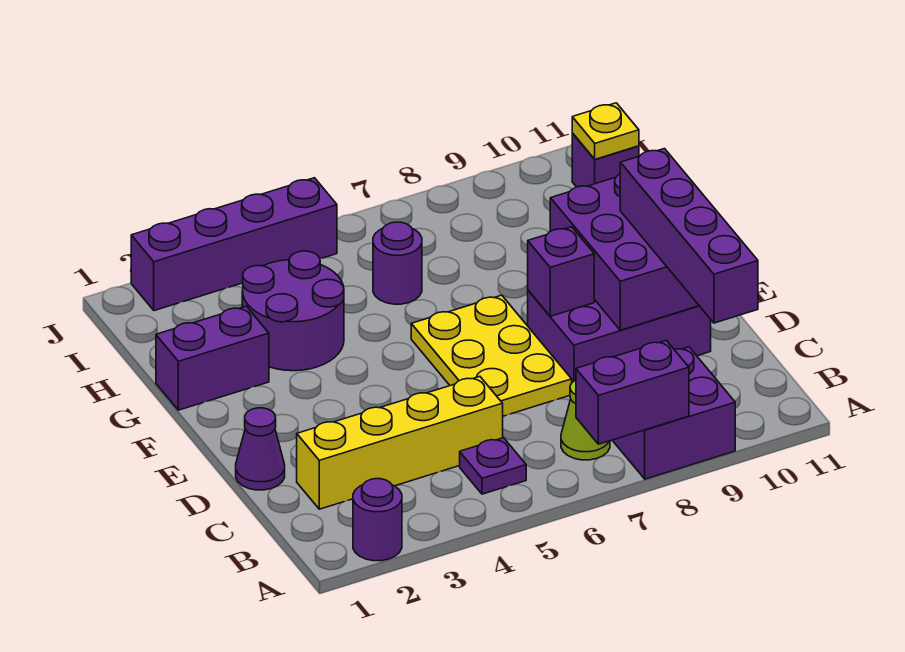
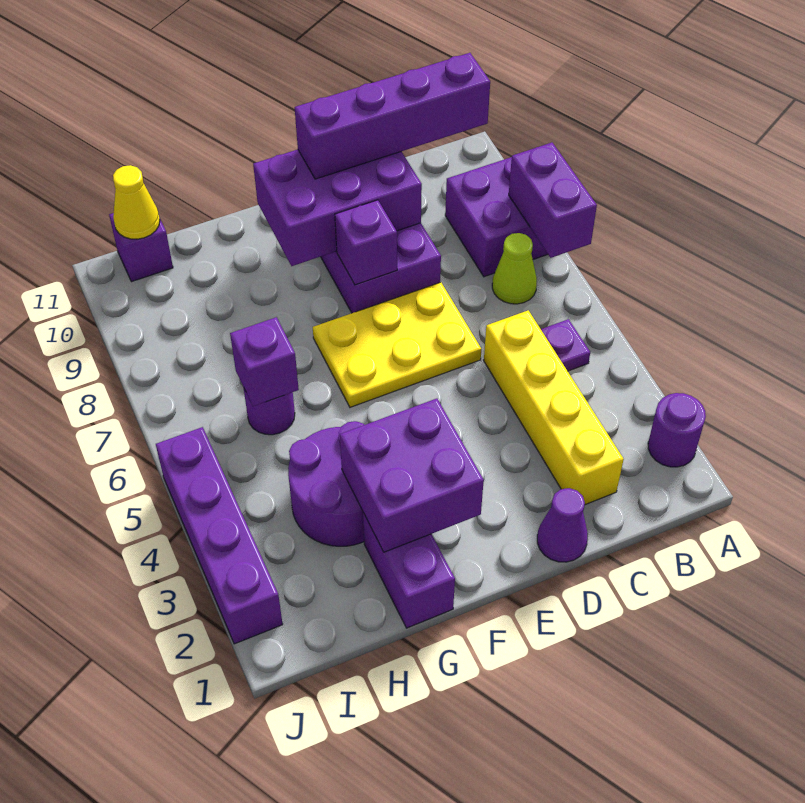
none -> purple brick F2:G3 level 2
none -> purple brick H6 level 2
yellow plate I11 level 2 -> yellow cone I11 level 2

